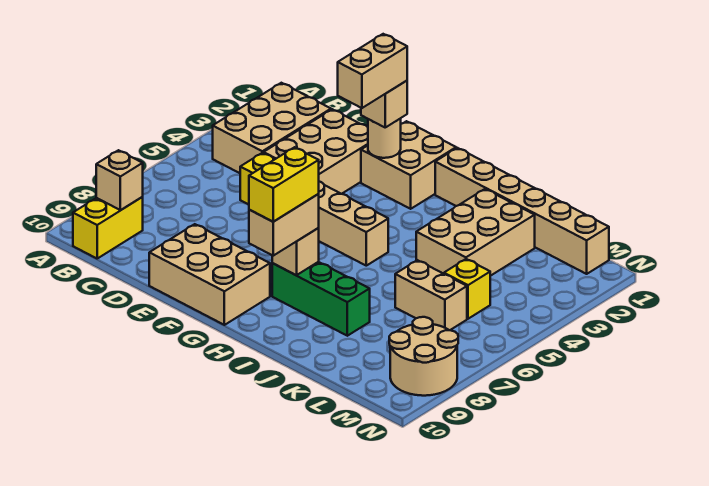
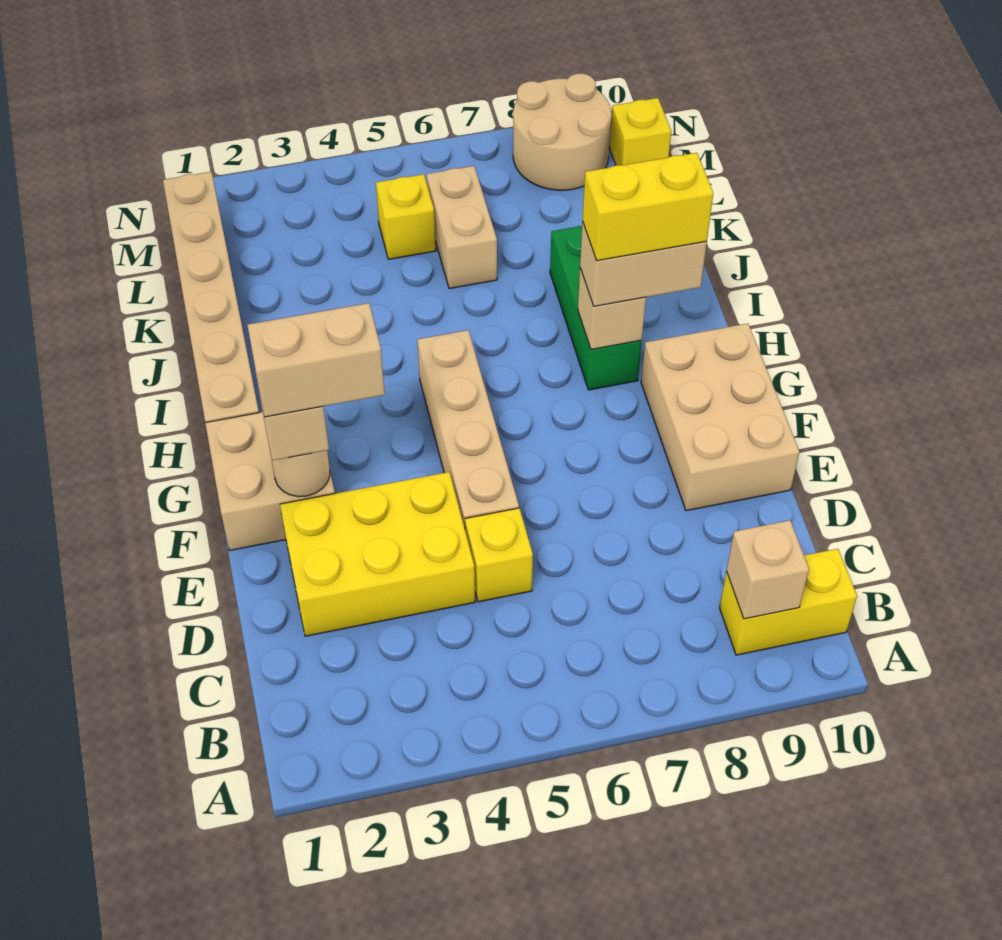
tan brick B2:C4 level 1 -> none
tan brick D2:E4 level 1 -> yellow brick D2:E4 level 1
tan brick J2:K4 level 1 -> none
none -> yellow brick M10 level 1

